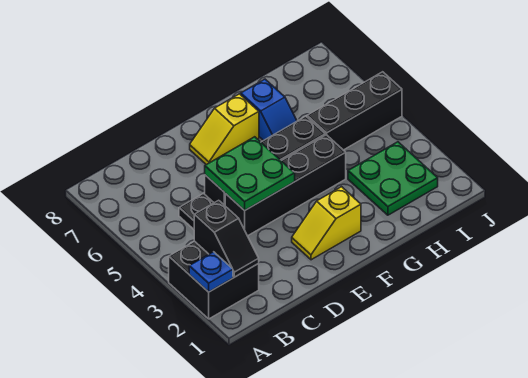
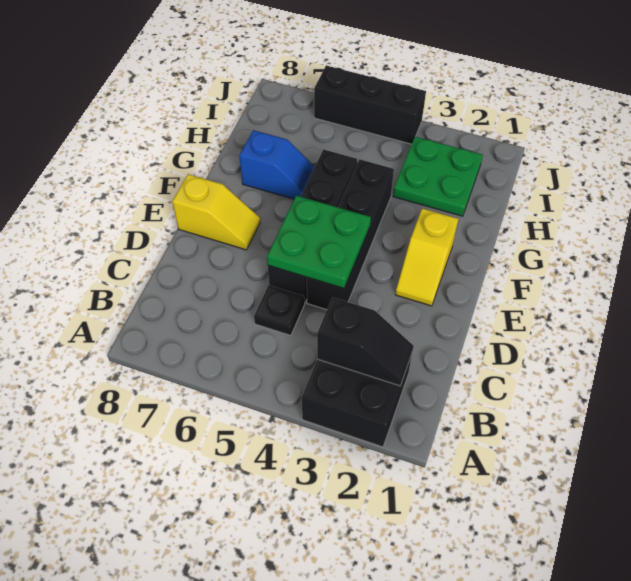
blue plate A2 level 2 -> none
yellow slope E7:F7 level 1 top F -> yellow slope E7:E8 level 1 top 8
black brick H5:J5 level 1 -> black brick J4:J6 level 1

